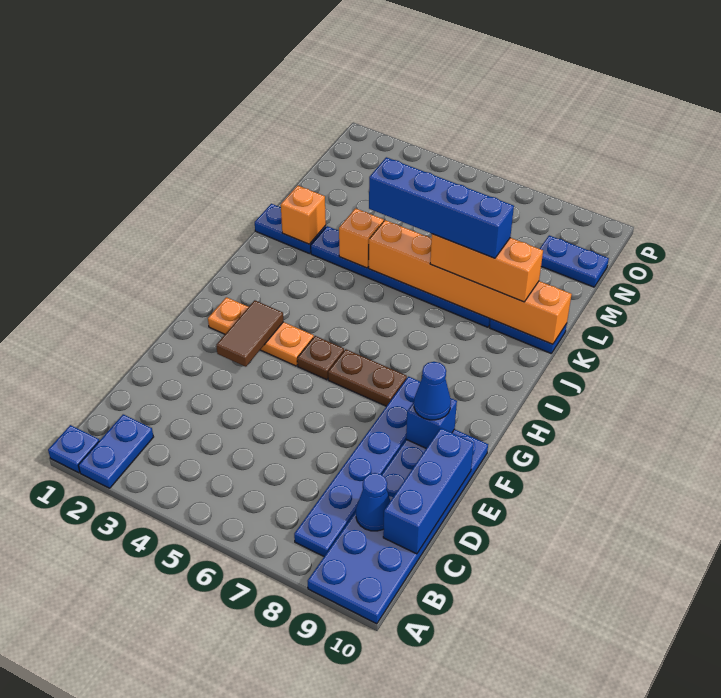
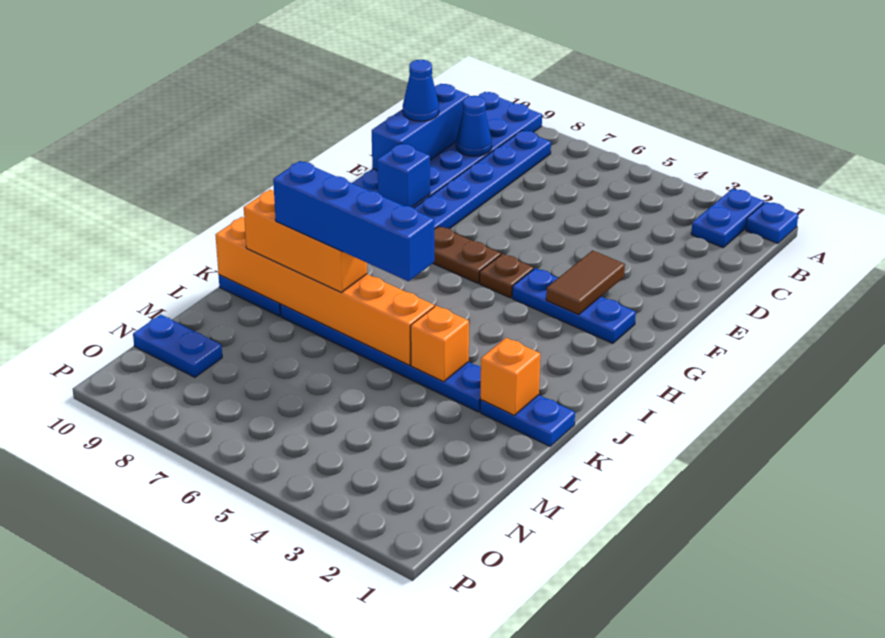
blue cone F9 level 3 -> blue cone D10 level 3
orange plate G2:G4 level 1 -> blue plate G2:G4 level 1

